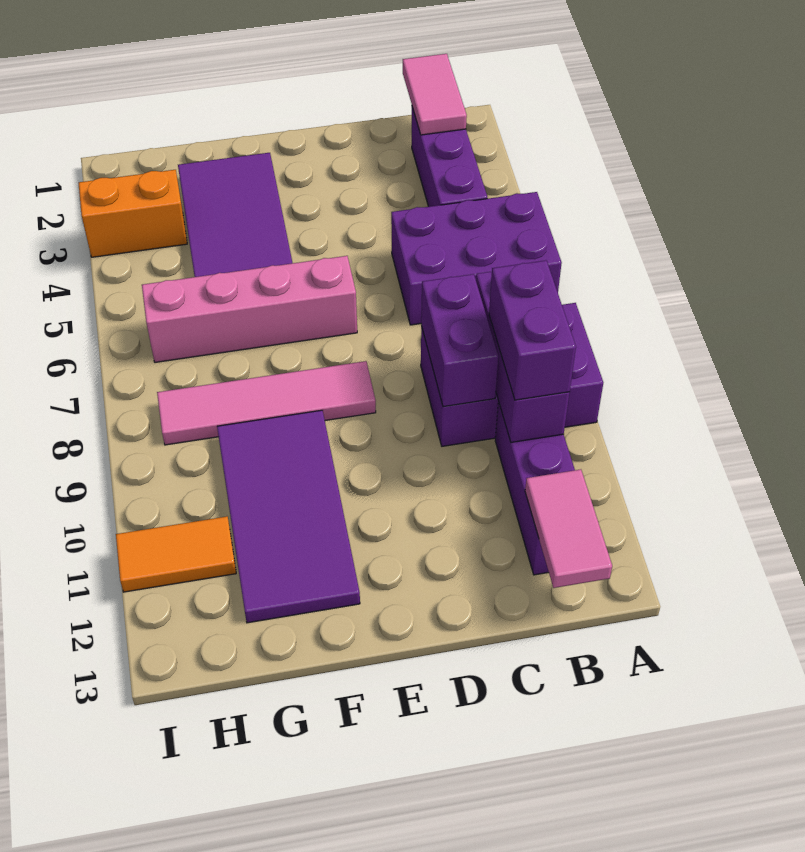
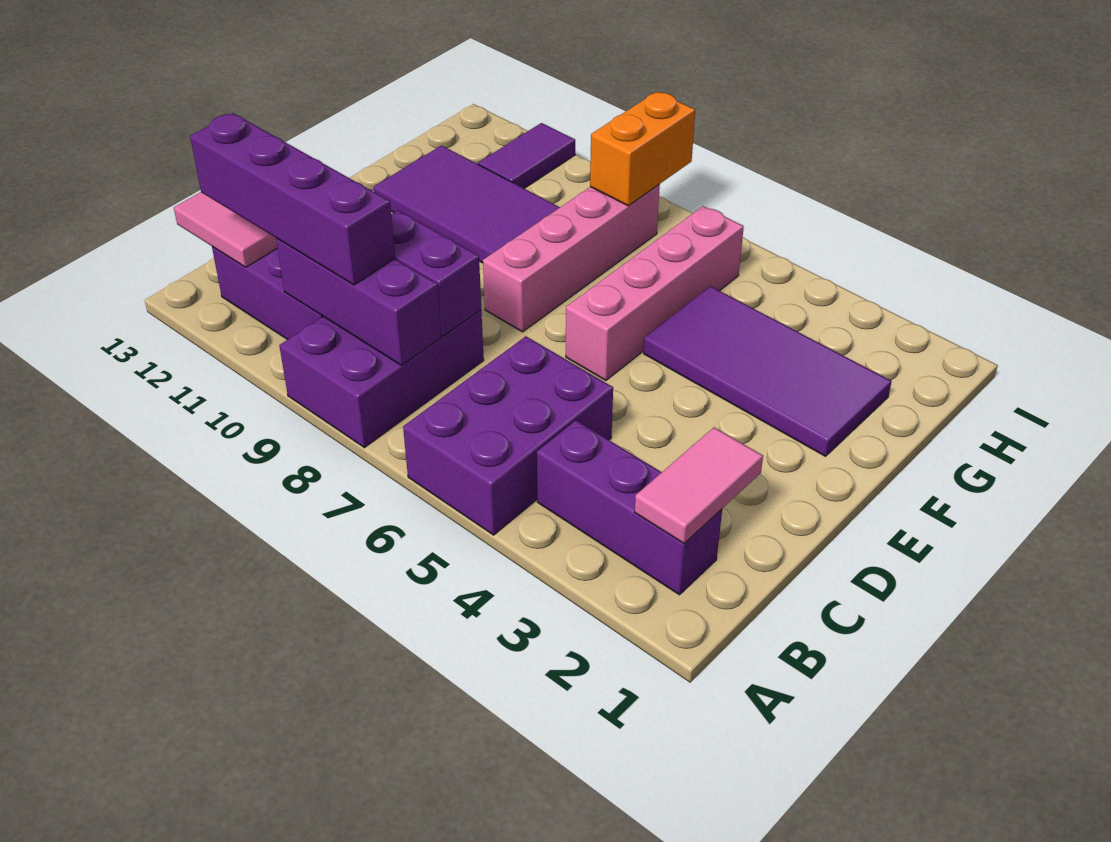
pink tile B1:B2 level 2 -> pink tile B2:C2 level 2
purple brick B9:B10 level 3 -> purple brick B9:B12 level 3
pink tile E8:H8 level 1 -> pink brick E8:H8 level 1
orange brick H3:I3 level 1 -> orange brick H8:I8 level 2
orange tile H11:I11 level 1 -> purple tile H11:I11 level 1

